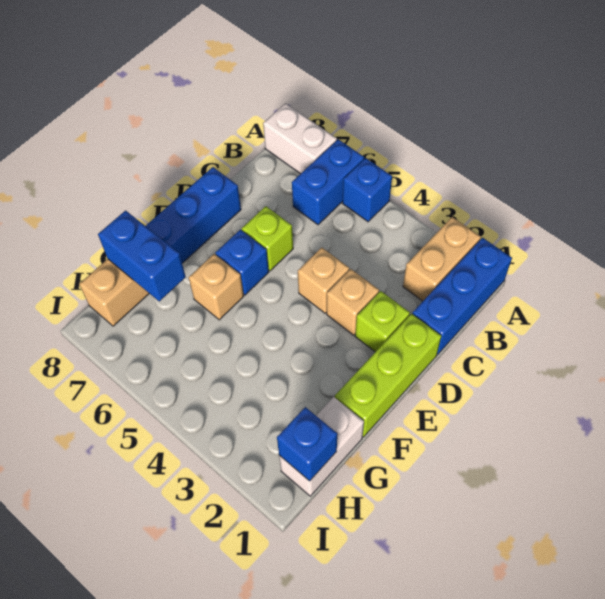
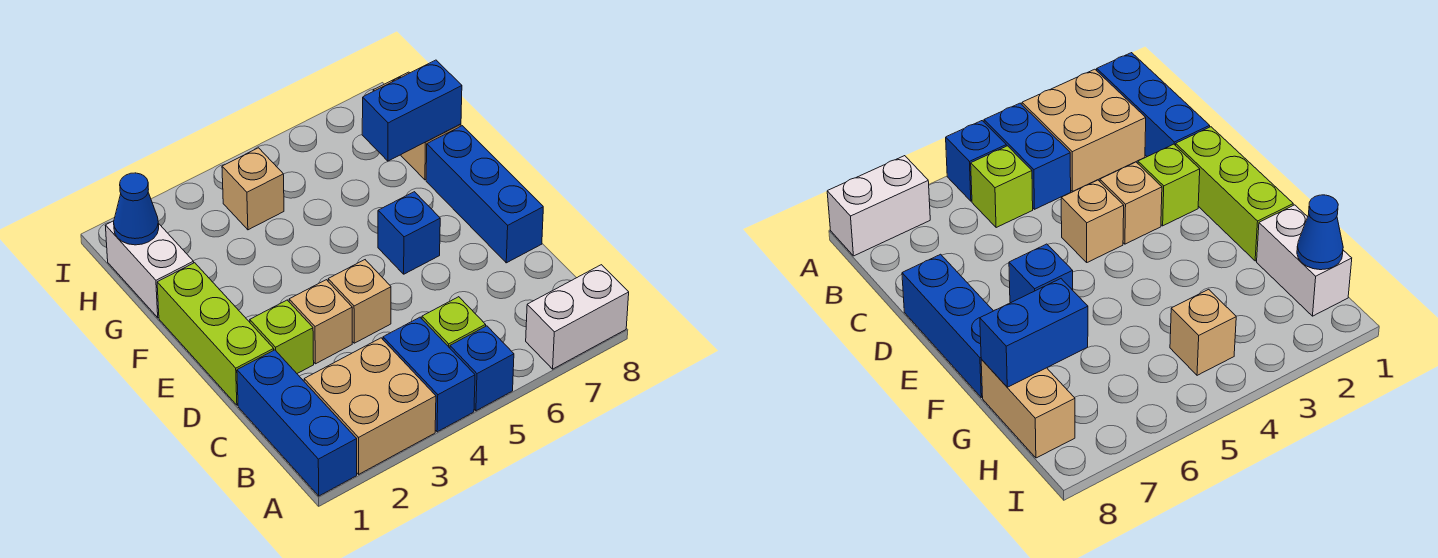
tan brick A2:B2 level 1 -> tan brick A2:B3 level 1
blue brick A6:B6 level 1 -> blue brick A4:B4 level 1
lime brick D6 level 1 -> lime brick B5 level 1
tan brick F6 level 1 -> tan brick H4 level 1
blue brick H1 level 2 -> blue cone H1 level 2

